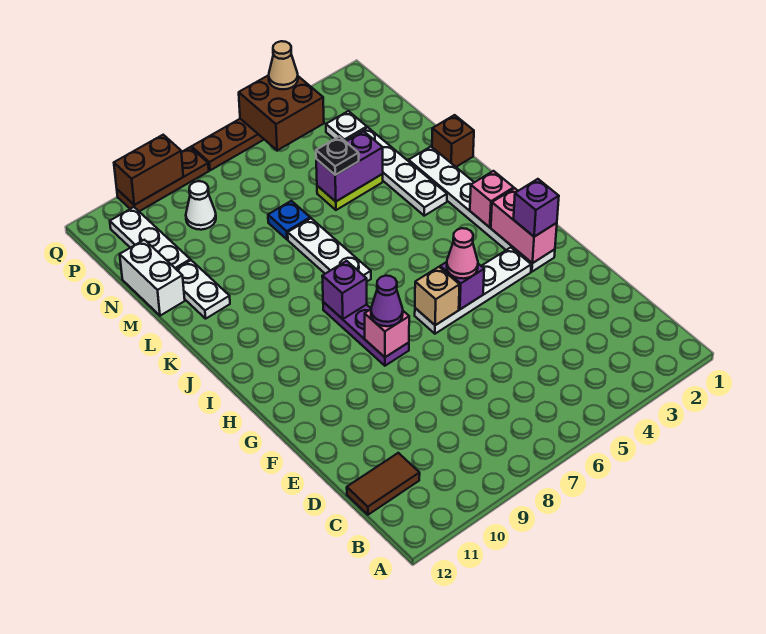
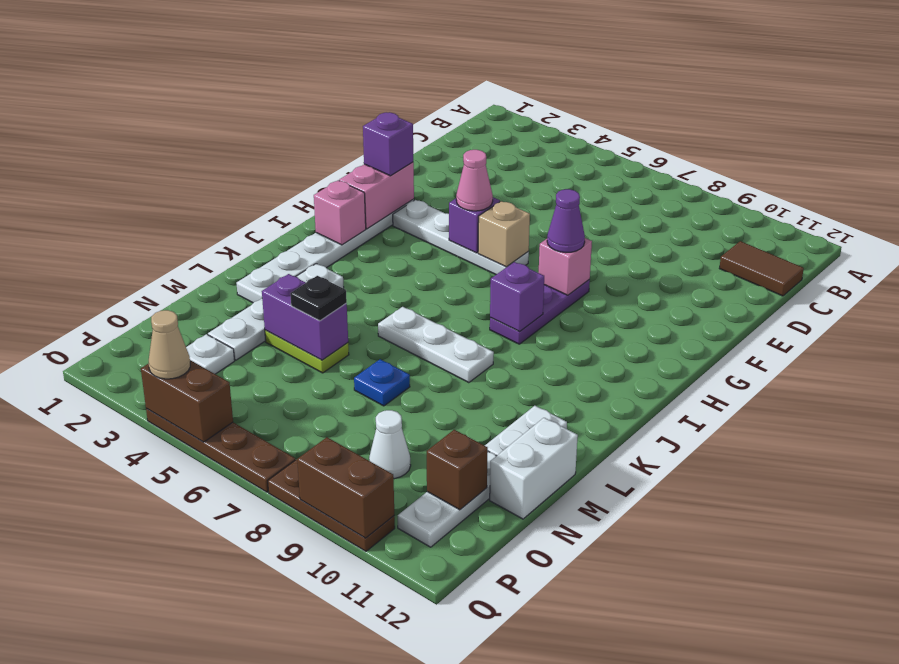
white plate J7:L7 level 1 -> white plate K6:K8 level 1
brown brick L1 level 1 -> brown brick O11 level 2
brown brick P4:Q5 level 2 -> brown brick Q4:Q5 level 2

